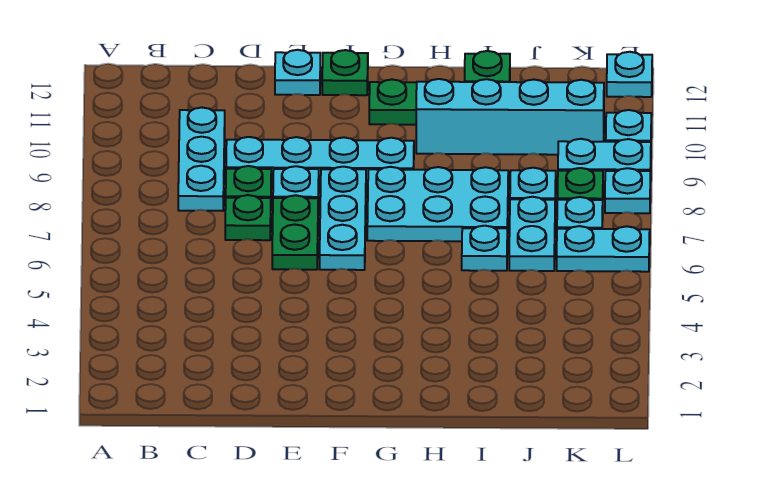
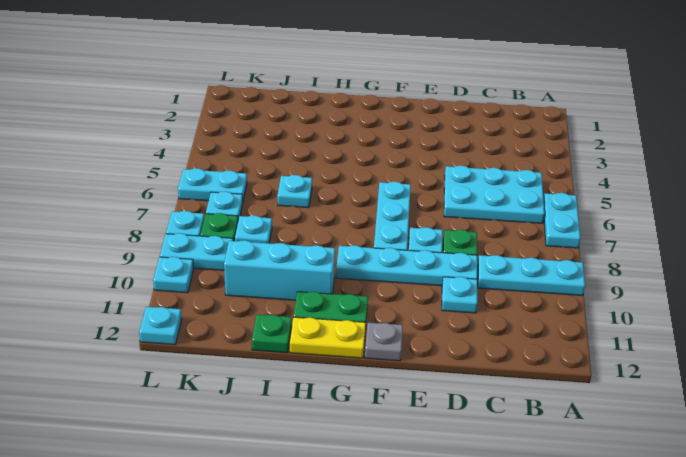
cyan plate C8:C10 level 1 -> cyan plate A9:C9 level 1
green plate D7 level 1 -> none
green plate E6:E7 level 1 -> none
cyan plate E12 level 1 -> cyan plate D10 level 1
green plate F12 level 1 -> grey plate F12 level 1
cyan plate G7:I8 level 1 -> cyan plate B5:D6 level 1
none -> yellow plate G12:H12 level 1
cyan brick H10:K10 level 1 -> cyan brick H10:J10 level 1
cyan plate J6:J7 level 1 -> cyan plate A6:A7 level 1

